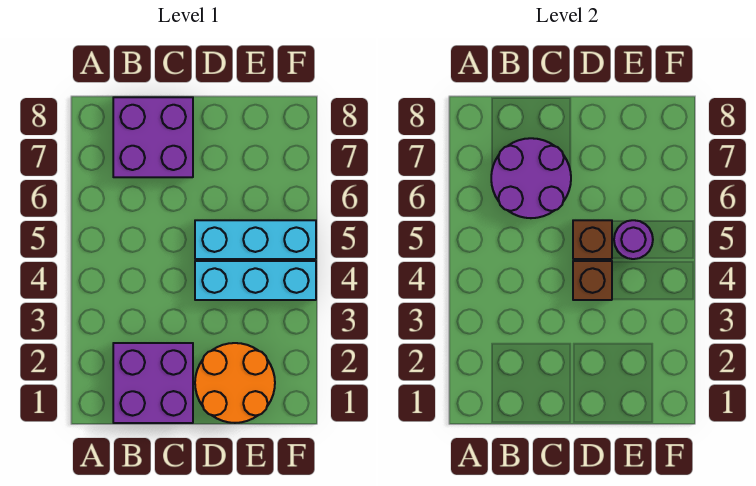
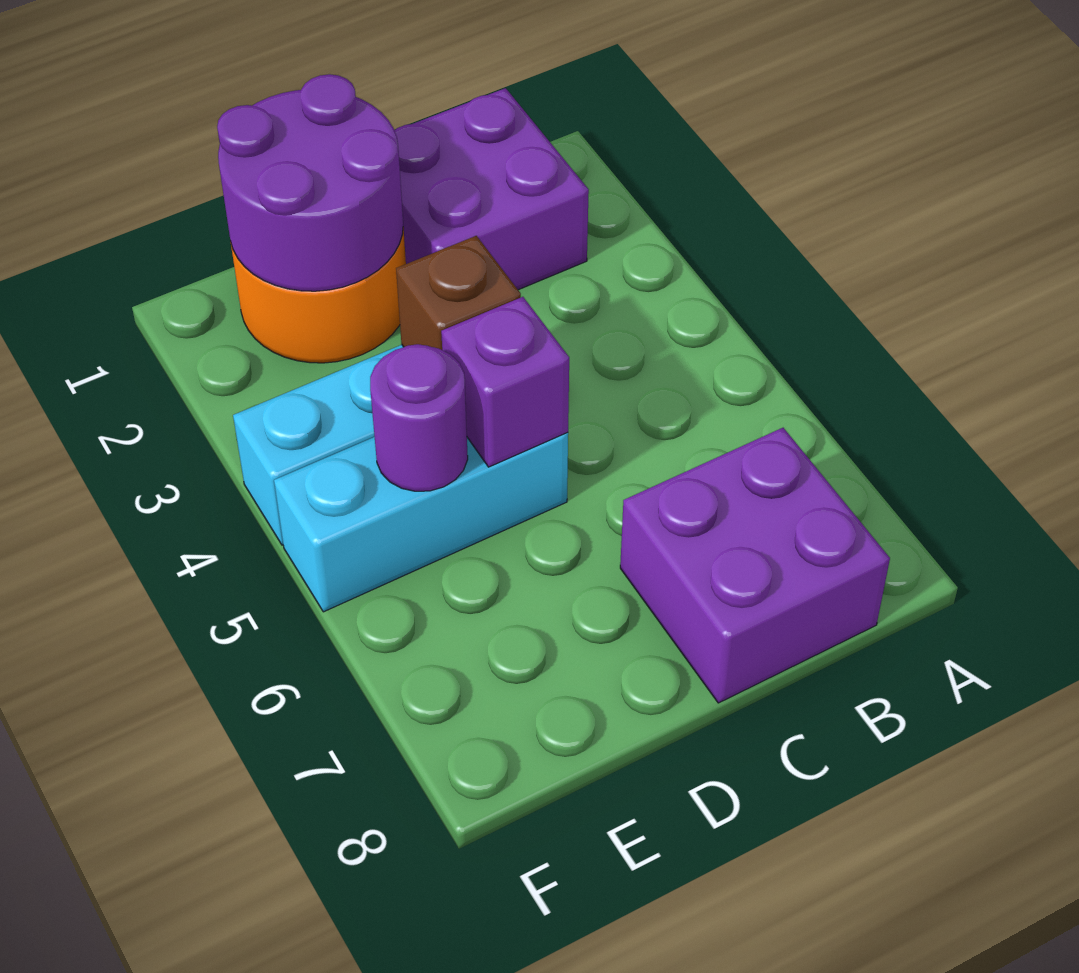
purple round brick B6:C7 level 2 -> purple round brick D1:E2 level 2
brown brick D5 level 2 -> purple brick D5 level 2

